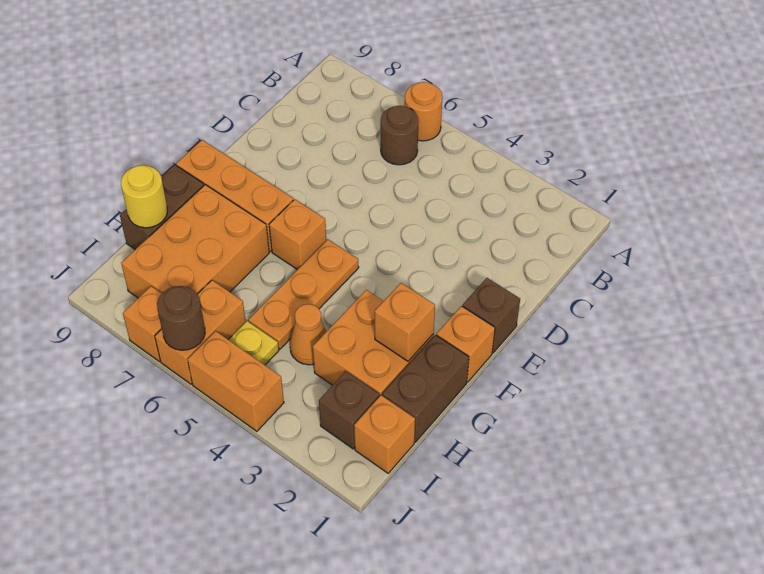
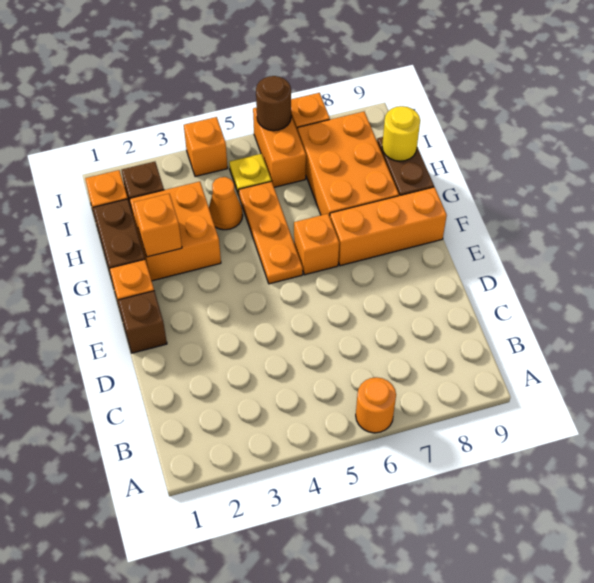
brown round brick B6 level 1 -> none
orange brick J4:J5 level 1 -> orange brick J4 level 1

